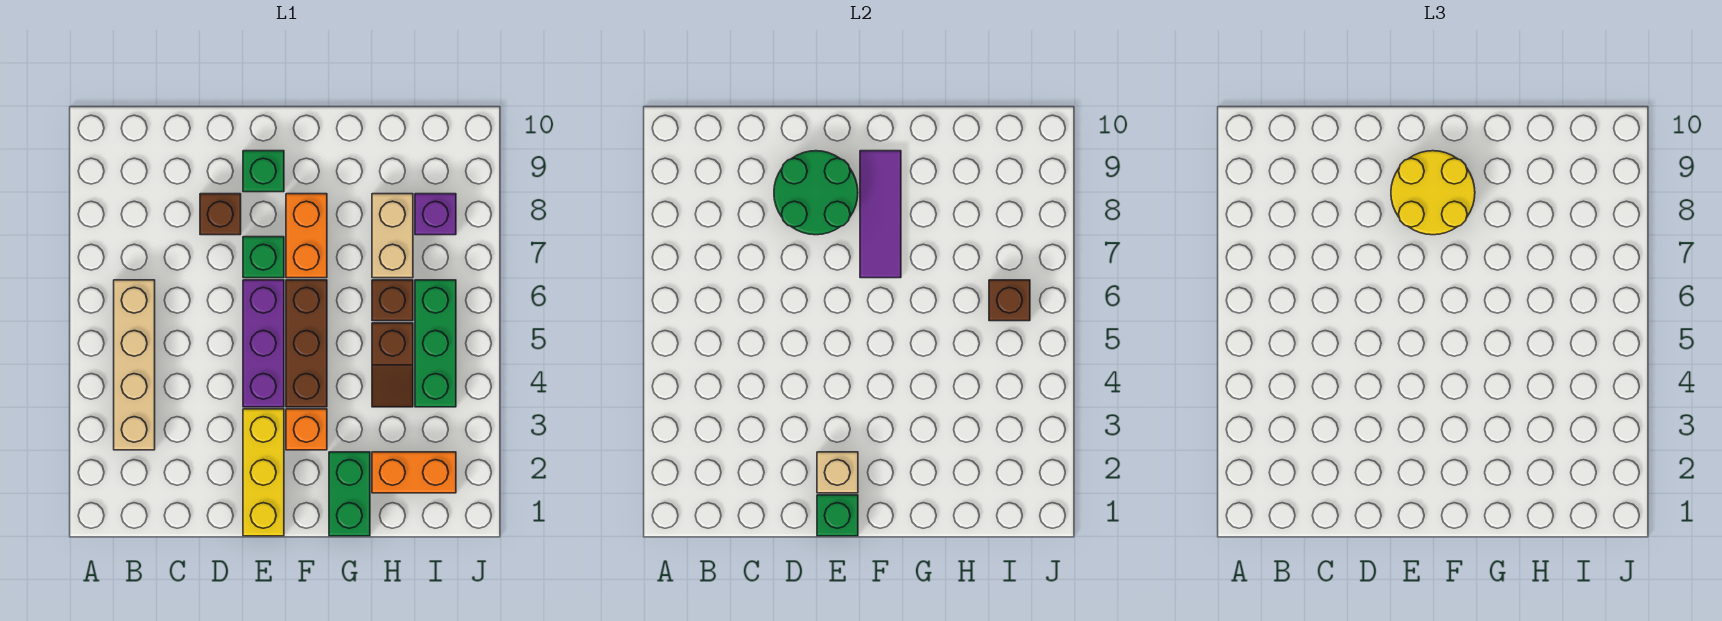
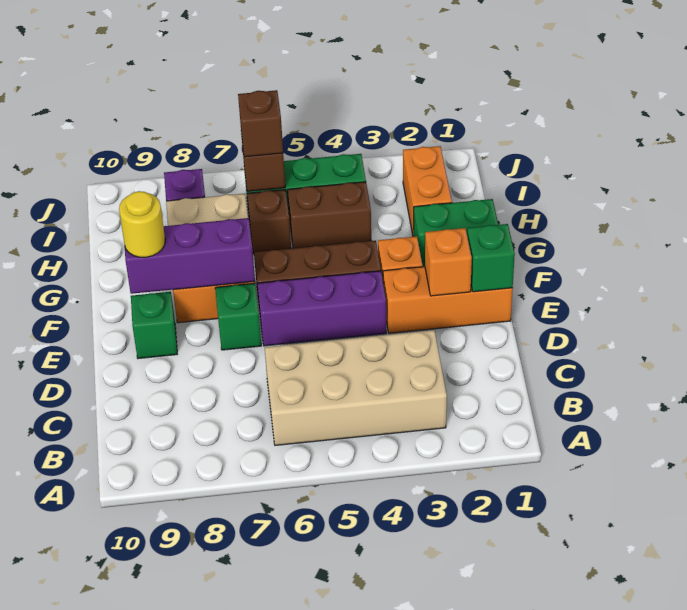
tan brick B3:B6 level 1 -> tan brick B3:C6 level 1
brown brick D8 level 1 -> brown brick I6 level 3
green round brick D8:E9 level 2 -> none
yellow brick E1:E3 level 1 -> orange brick E1:E3 level 1
tan brick E2 level 2 -> orange brick E2 level 2
yellow round brick E8:F9 level 3 -> yellow round brick F9 level 3
purple tile F7:F9 level 2 -> purple brick F7:F9 level 2
brown slope H4:H5 level 1 top 5 -> brown brick H4:H5 level 1

